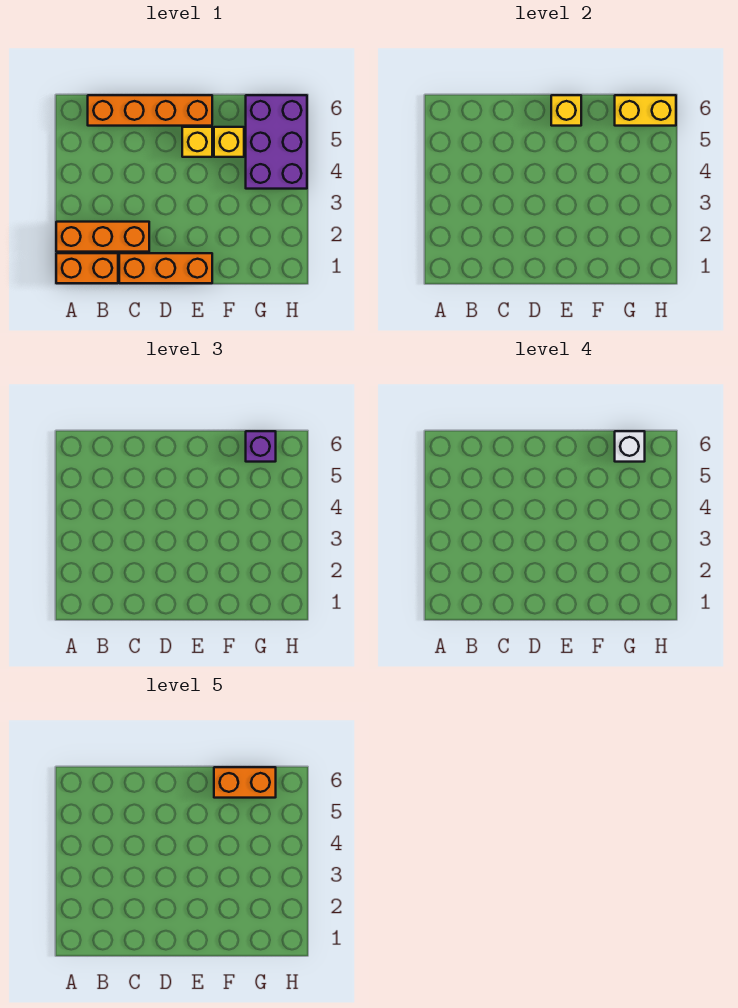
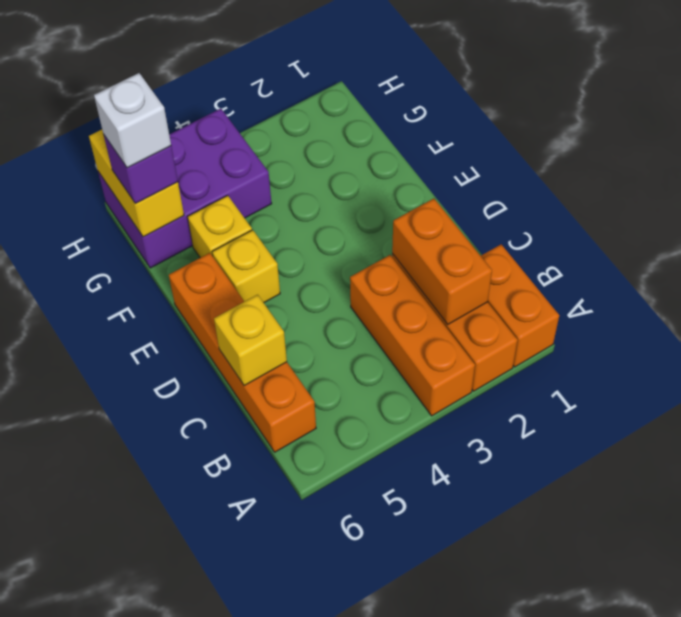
orange brick C1:E1 level 1 -> orange brick A3:C3 level 1
yellow brick E6 level 2 -> yellow brick C6 level 2
orange brick F6:G6 level 5 -> orange brick B2:C2 level 2

